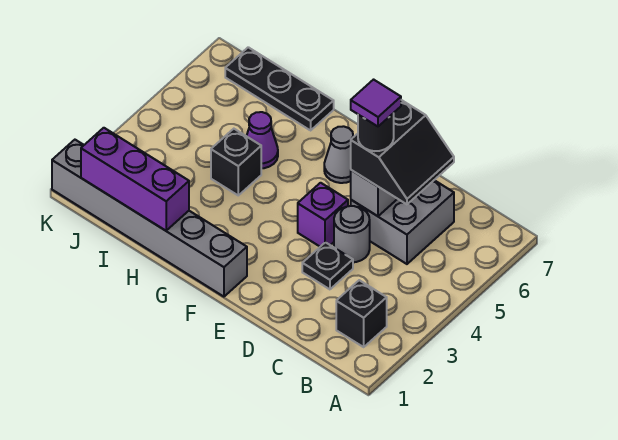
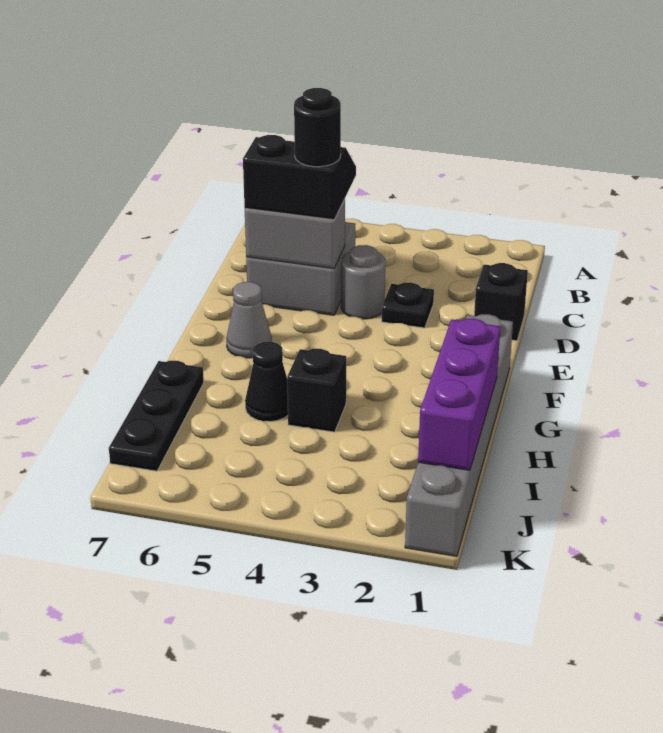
black brick B2 level 1 -> black brick D1 level 1
purple tile D5 level 5 -> none
purple brick E4 level 1 -> none
purple cone H5 level 1 -> black cone H5 level 1

